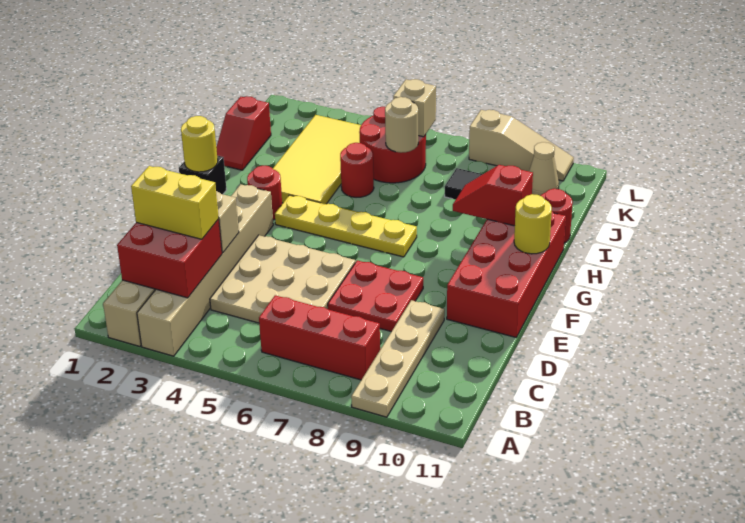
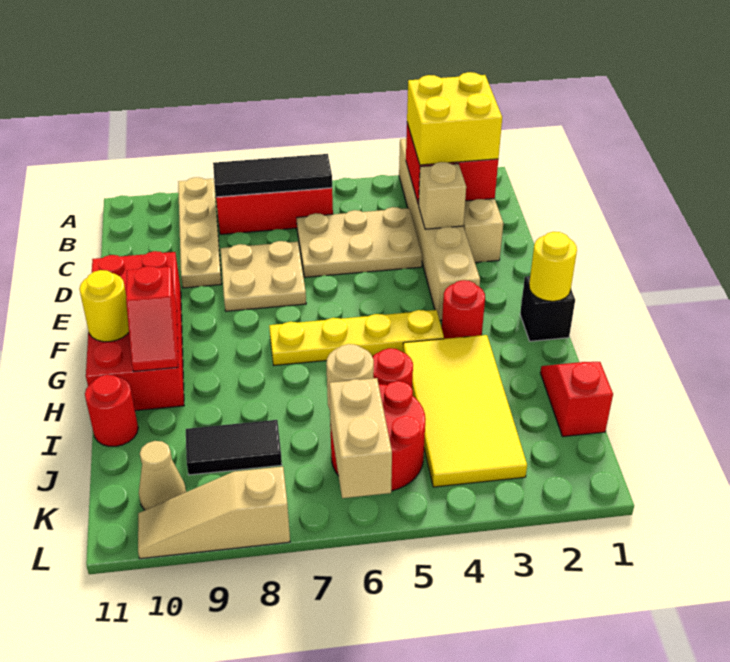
none -> black tile B6:B8 level 2
yellow brick C2:C3 level 3 -> yellow brick B2:C3 level 3
tan plate C4:E6 level 1 -> tan plate C4:D6 level 1
red plate D7:E8 level 1 -> tan plate D7:E8 level 1
red slope H9:H10 level 2 top 10 -> red slope G10:H10 level 2 top G
tan brick K6 level 2 -> tan brick K6:L6 level 2

